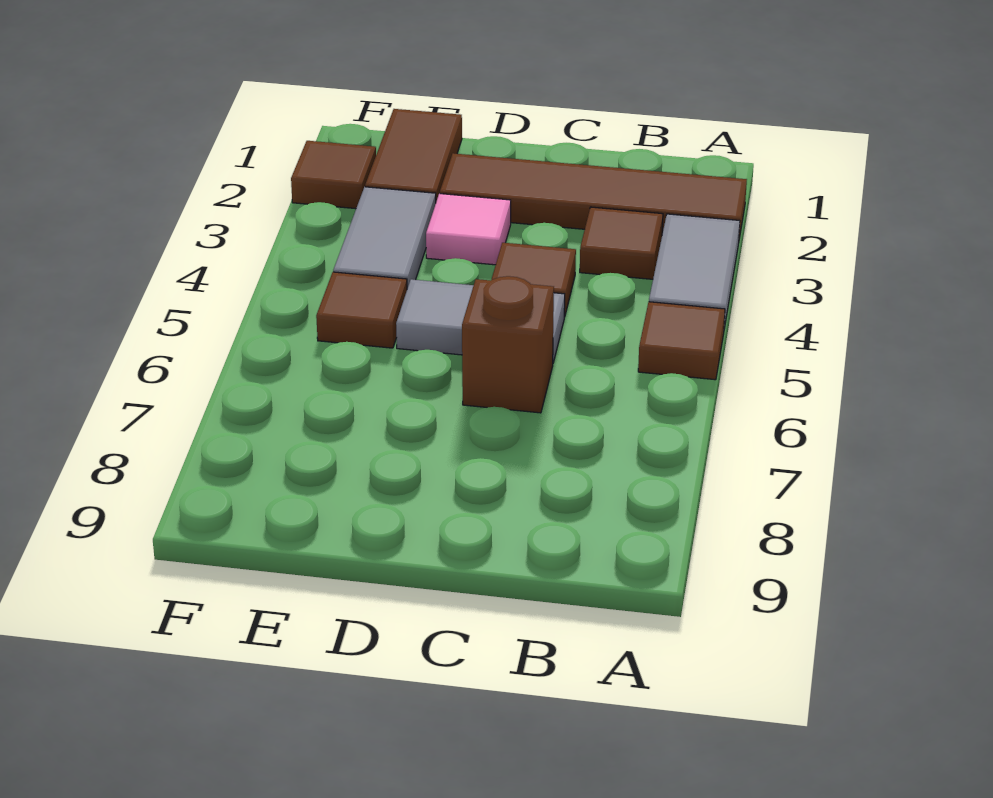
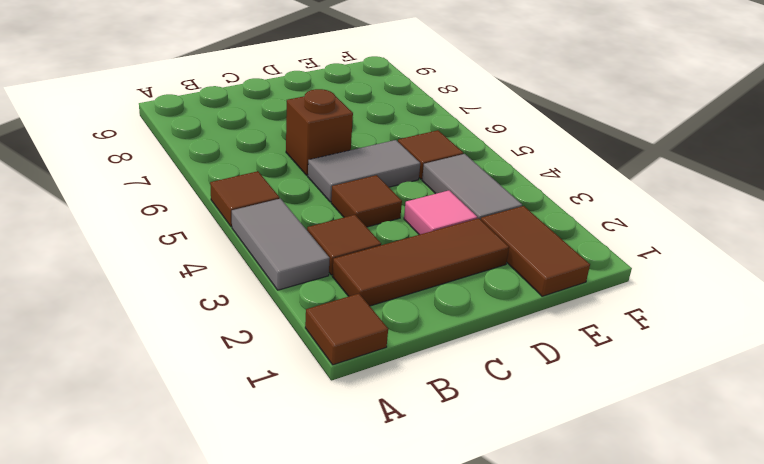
brown tile A2:D2 level 1 -> brown tile B2:D2 level 1
brown tile F2 level 1 -> brown tile A1 level 1

